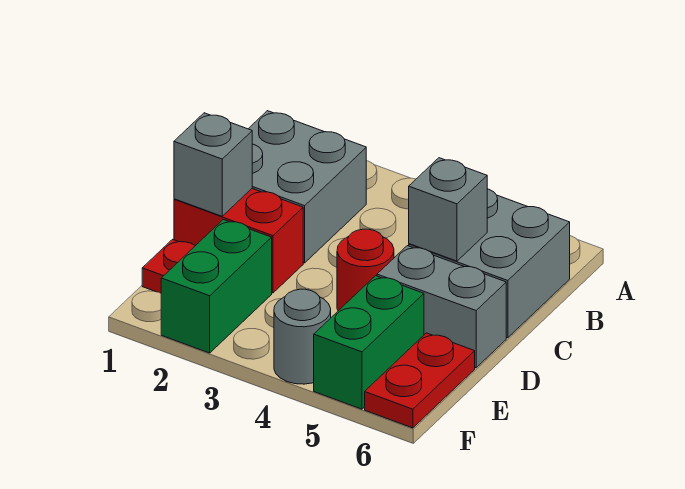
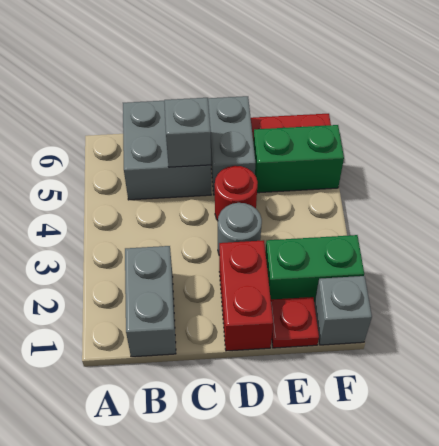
grey brick B1:C2 level 1 -> grey brick B1:B2 level 1
grey brick D1 level 2 -> grey brick F1 level 1
grey round brick F4 level 1 -> grey round brick D3 level 1

